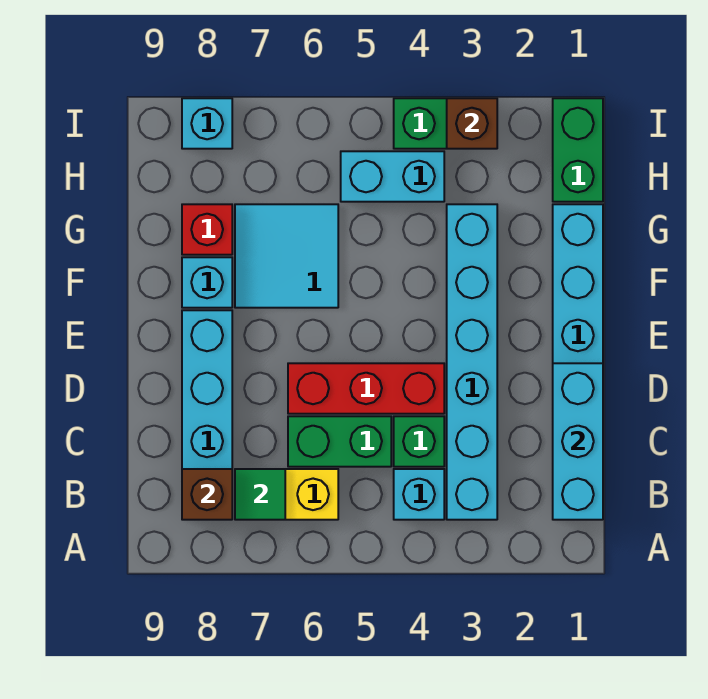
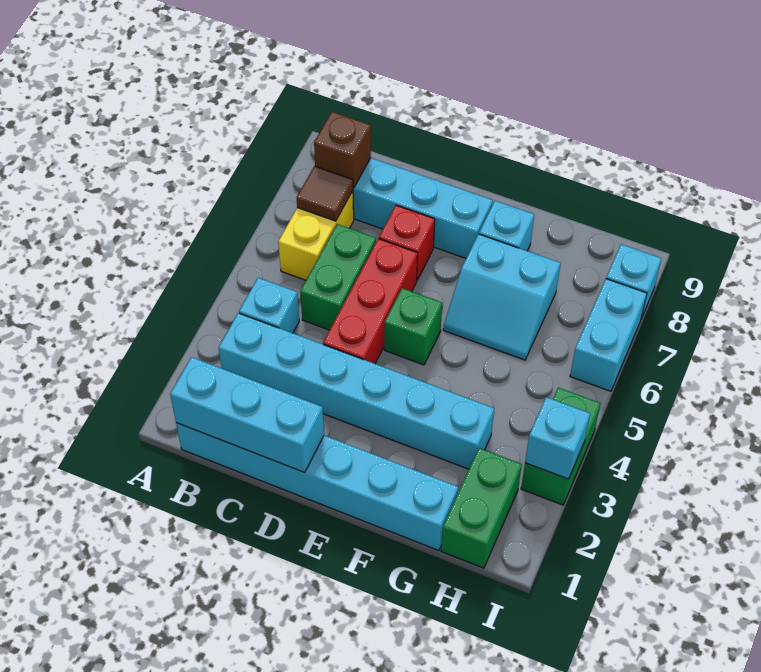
green tile B7 level 2 -> brown tile B7 level 2
green brick C4 level 1 -> green brick E5 level 1
cyan tile F6:G7 level 1 -> cyan slope F6:G7 level 1 top 7
red brick G8 level 1 -> red brick D7 level 1
green brick H1:I1 level 1 -> green brick H1:H2 level 1
cyan brick H4:H5 level 1 -> cyan brick I6:I7 level 1
brown brick I3 level 2 -> cyan brick I3 level 2

